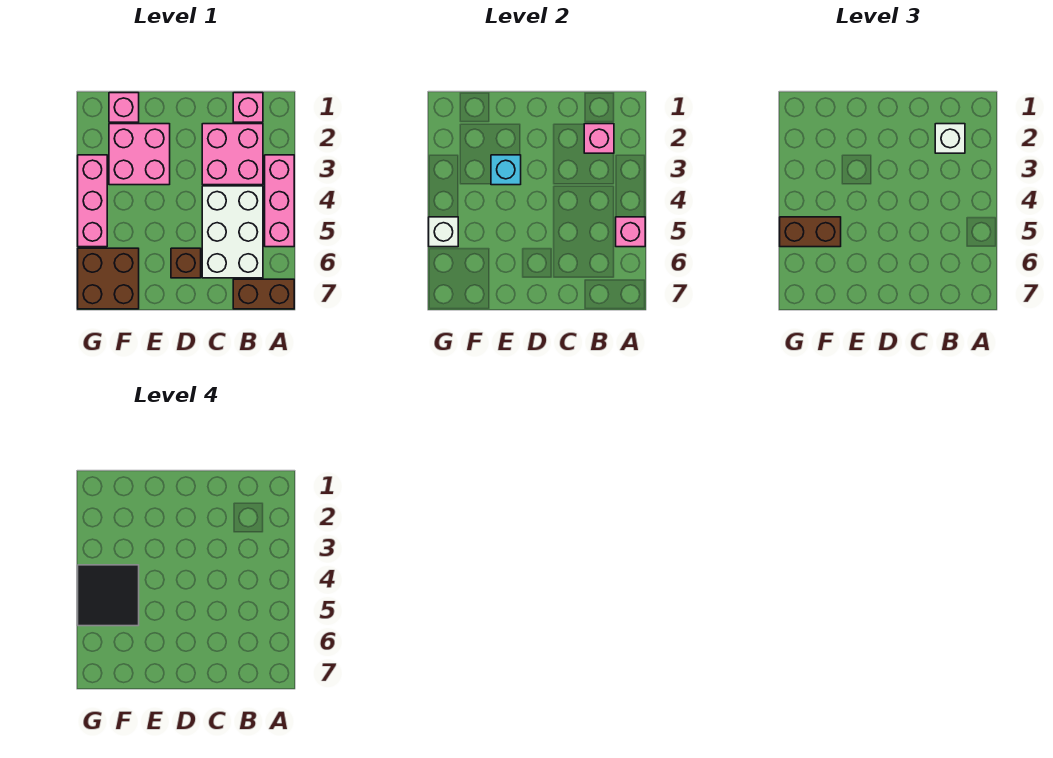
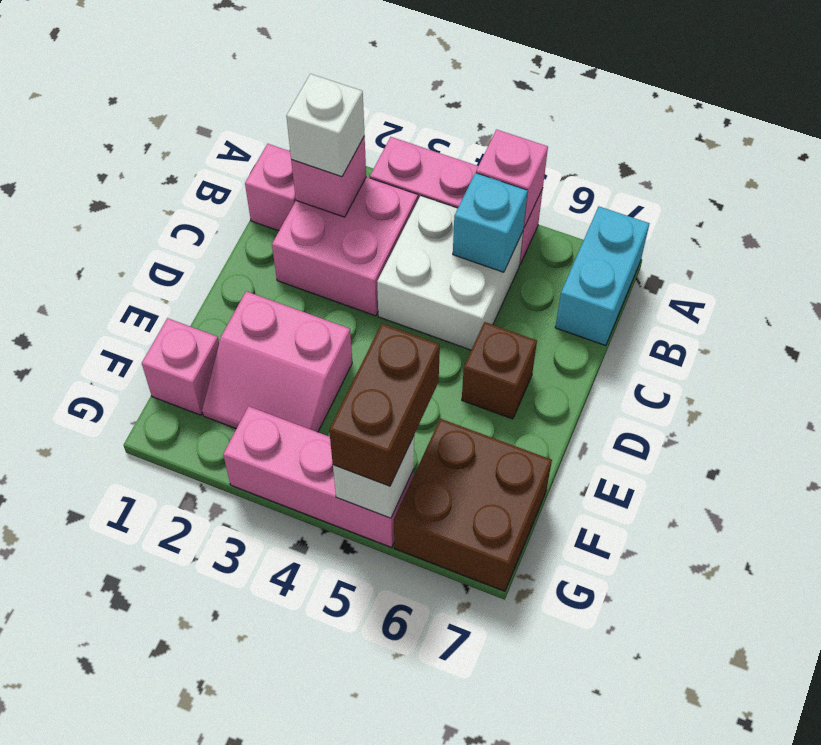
brown brick A7:B7 level 1 -> cyan brick A7:B7 level 1
white brick B4:C6 level 1 -> white brick B4:C5 level 1
pink brick E2:F3 level 1 -> pink slope E2:F3 level 1 top E
cyan brick E3 level 2 -> cyan brick B5 level 2
black tile F4:G5 level 4 -> none

